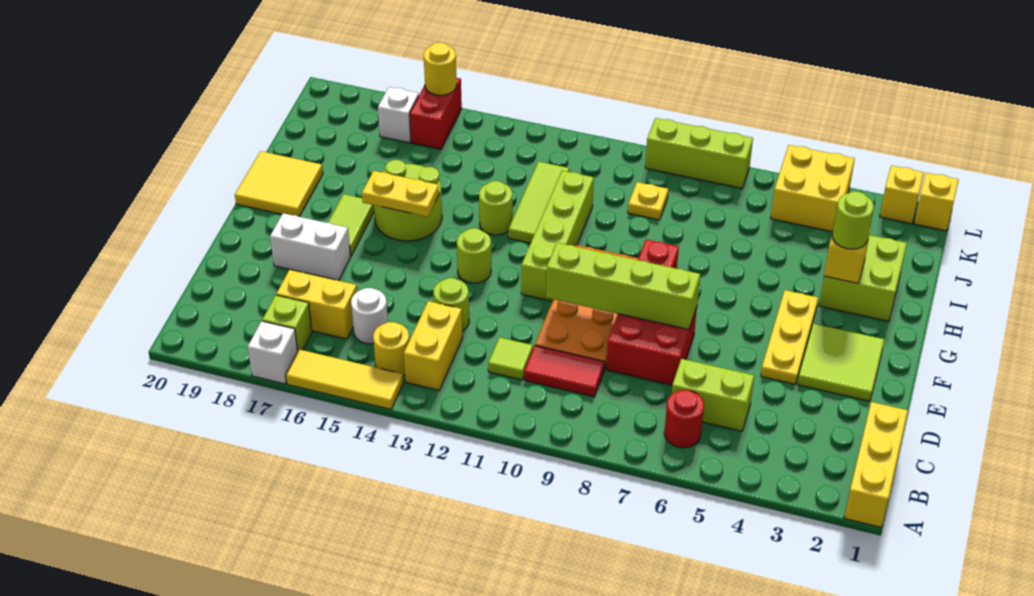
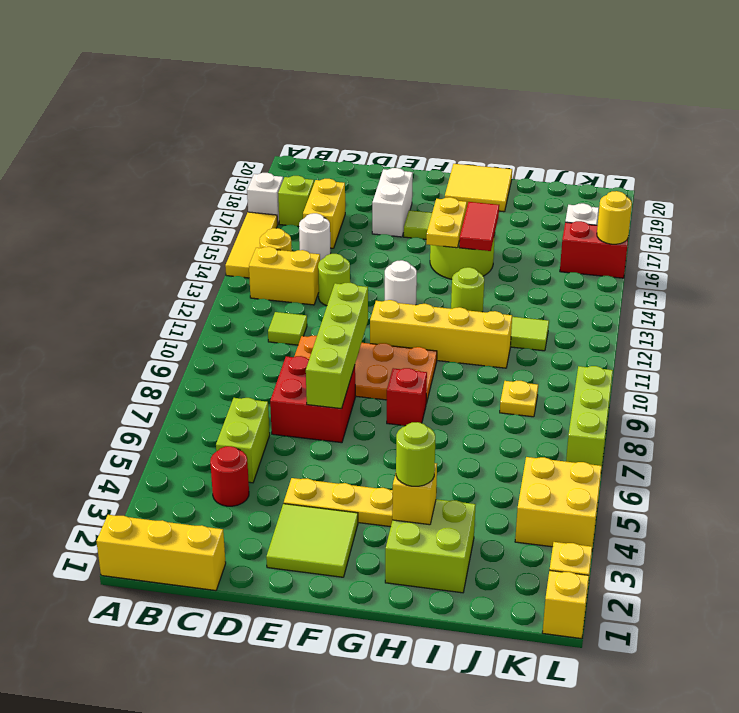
red round brick B6 level 1 -> red round brick C4 level 1
red tile C9:C10 level 1 -> red tile H15:H16 level 2
lime brick F11:I11 level 1 -> yellow brick F11:I11 level 1
lime round brick F13 level 1 -> white round brick F13 level 1

